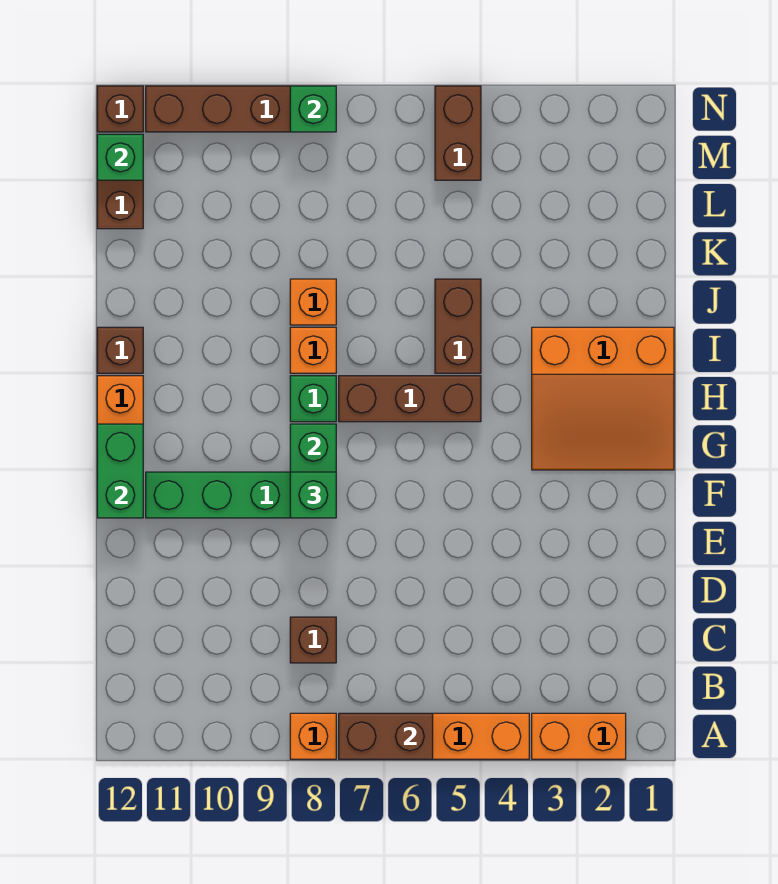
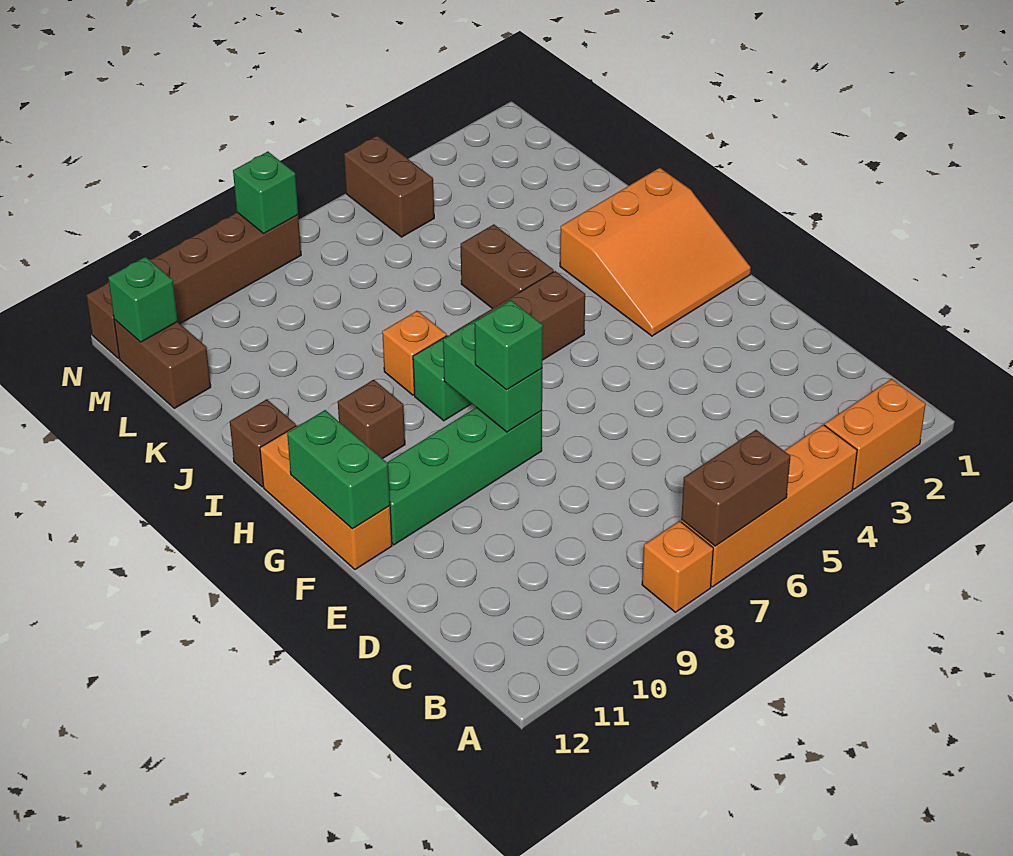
brown brick C8 level 1 -> brown brick H10 level 1
orange brick J8 level 1 -> none

